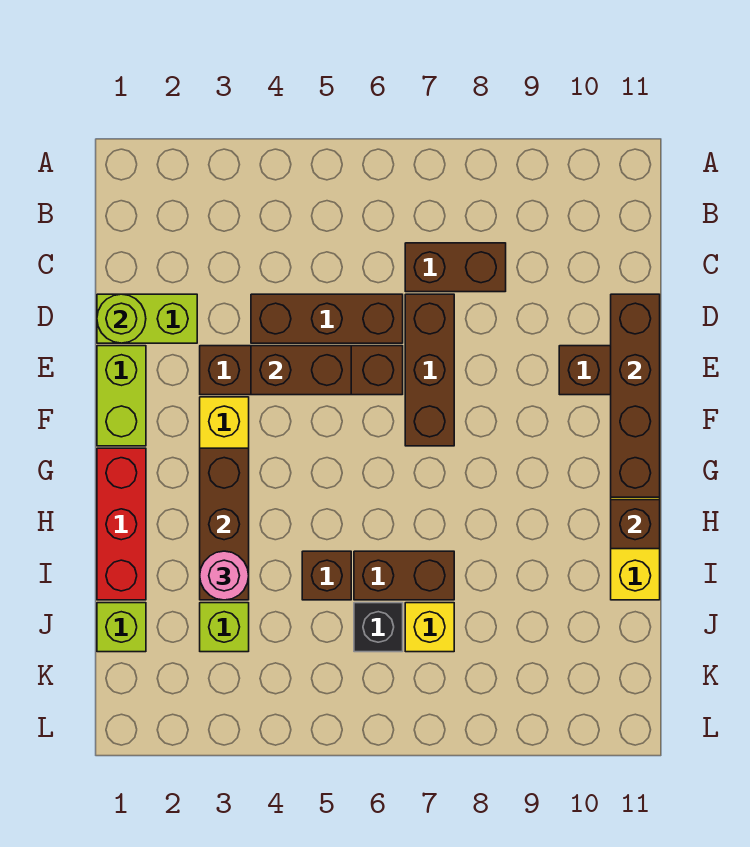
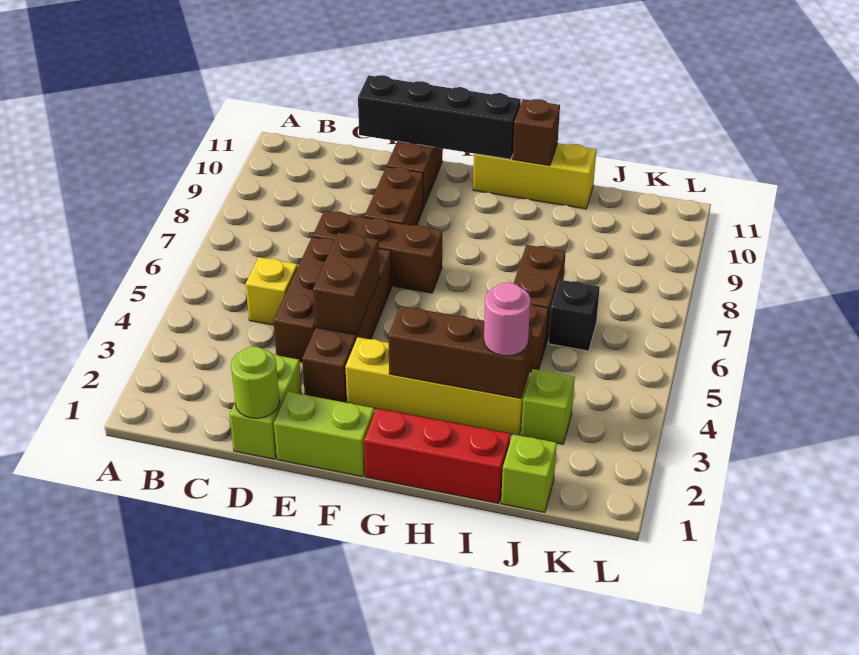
brown brick C7:C8 level 1 -> brown brick E8:E9 level 1
brown brick D11:G11 level 2 -> black brick D11:G11 level 2
yellow brick J7 level 1 -> yellow brick C5 level 1

